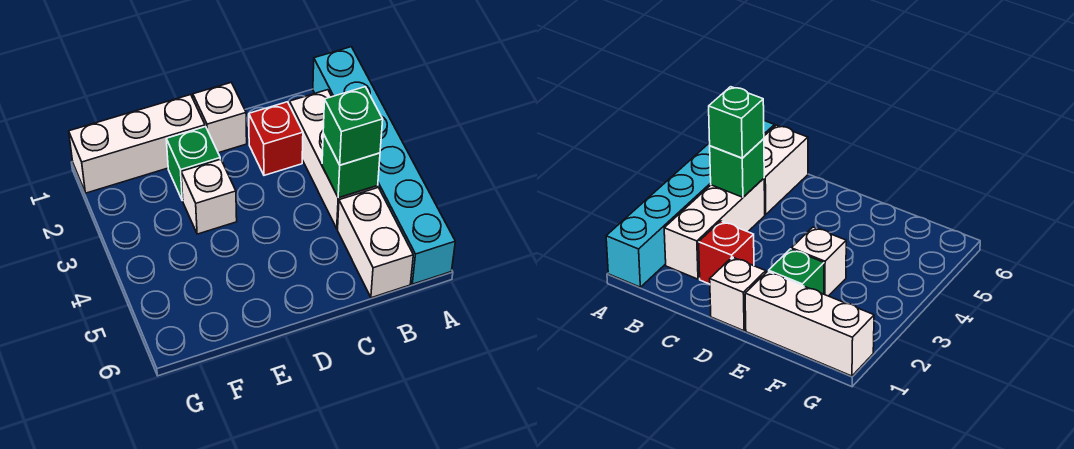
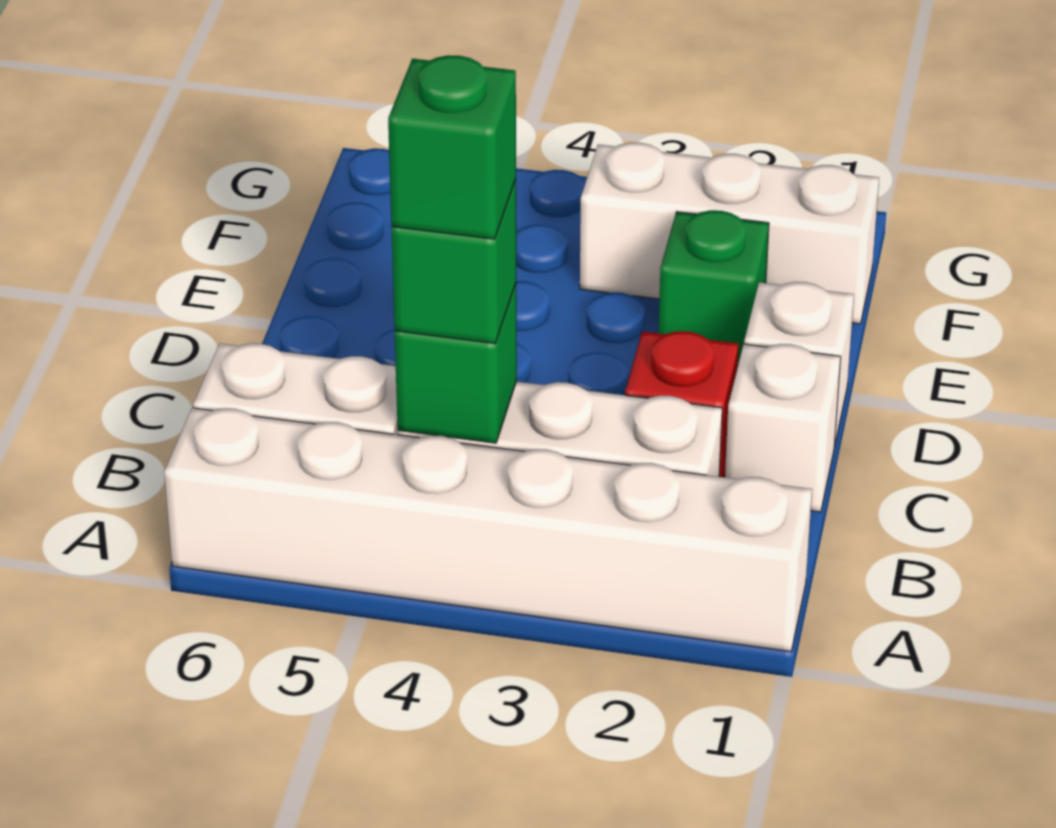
cyan brick A1:A6 level 1 -> white brick A1:A6 level 1
none -> green brick B4 level 4
white brick E1:G1 level 1 -> white brick F1:F3 level 1
white brick E3 level 1 -> white brick C1 level 1

